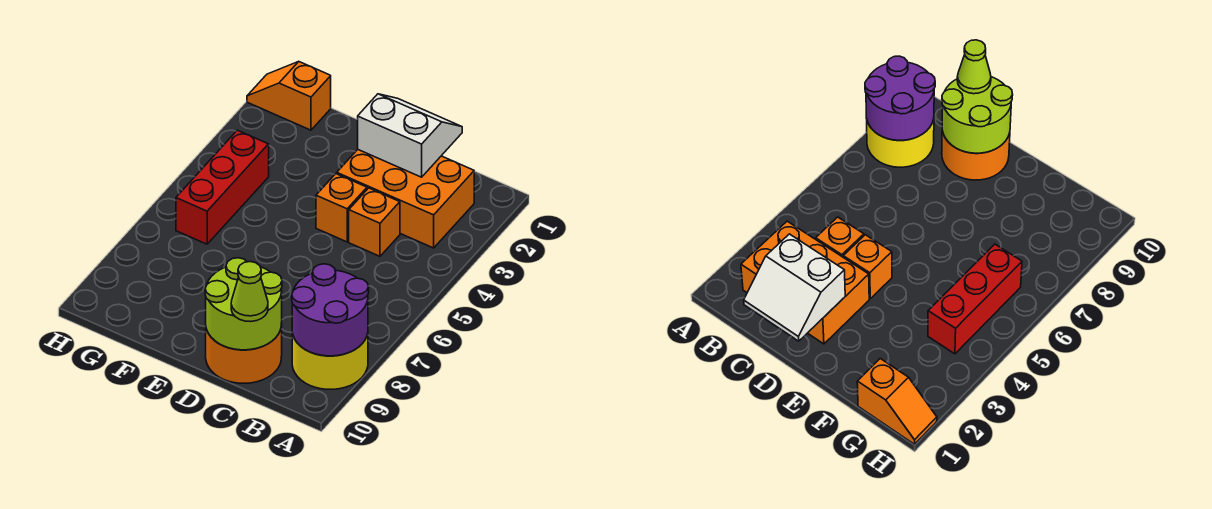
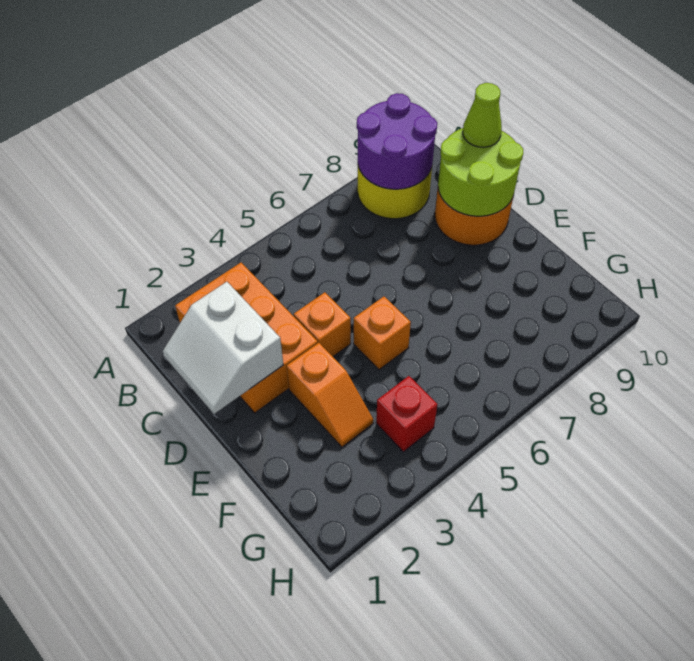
orange brick C4 level 1 -> orange brick E5 level 1
orange slope G1:H1 level 1 top G -> orange slope E3:F3 level 1 top E
red brick G4:G6 level 1 -> red brick G4 level 1

